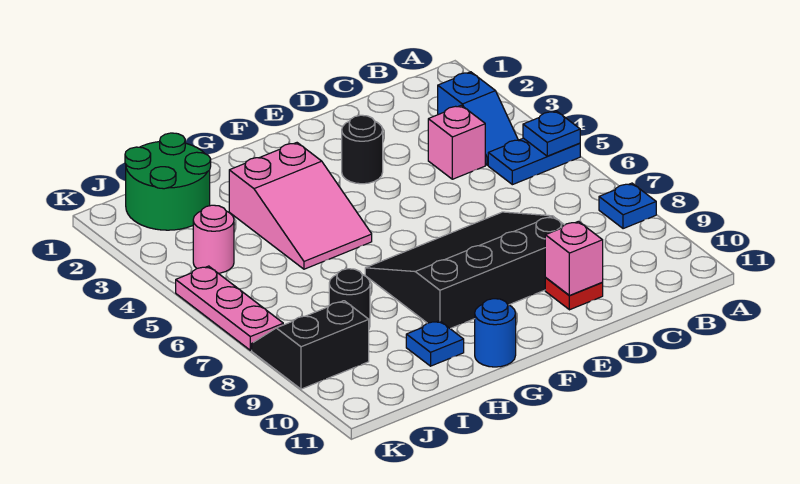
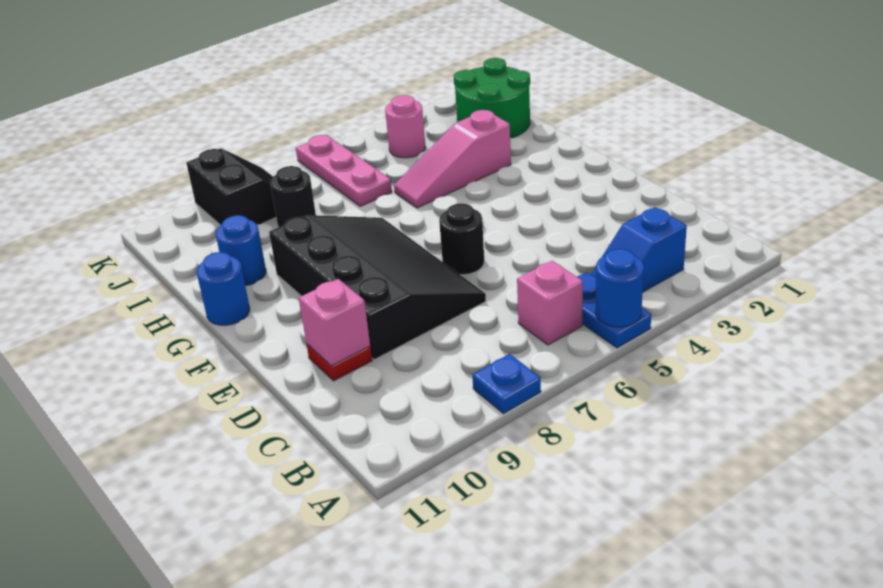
blue plate A5 level 2 -> blue round brick A5 level 2
pink brick C4 level 1 -> pink brick B6 level 1
black round brick E3 level 1 -> black round brick E6 level 1
pink slope G3:H5 level 1 top 3 -> pink slope H3:H5 level 1 top 3
blue plate H10 level 1 -> blue round brick H10 level 1
pink plate K5:K7 level 1 -> pink plate I6:K6 level 1

